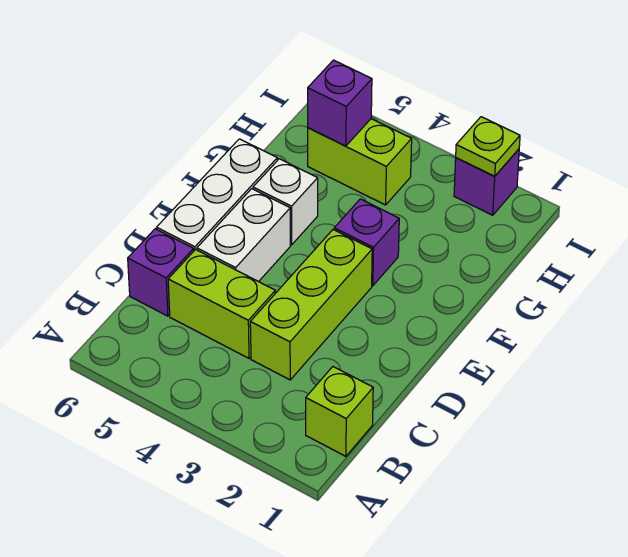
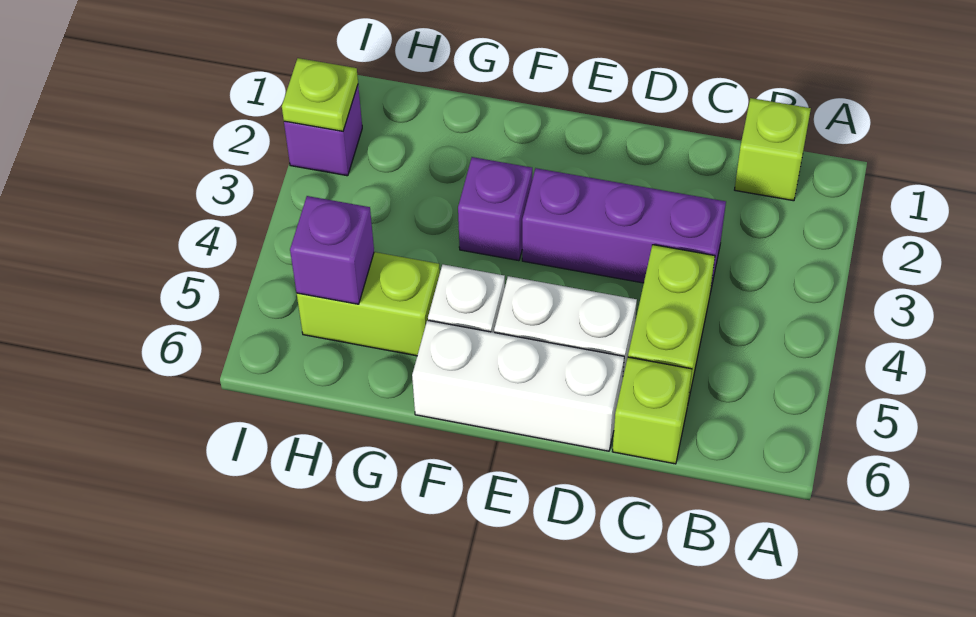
lime brick C3:E3 level 1 -> purple brick C3:E3 level 1
purple brick C6 level 1 -> lime brick C6 level 1
lime brick H4:H5 level 1 -> lime brick G5:H5 level 1

